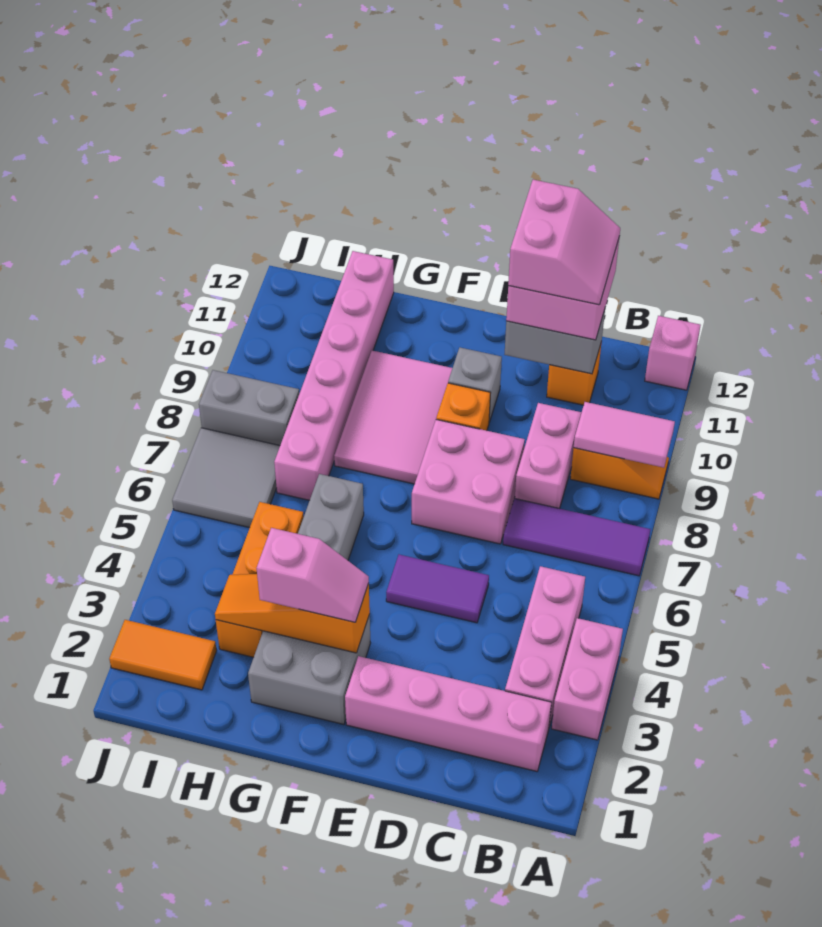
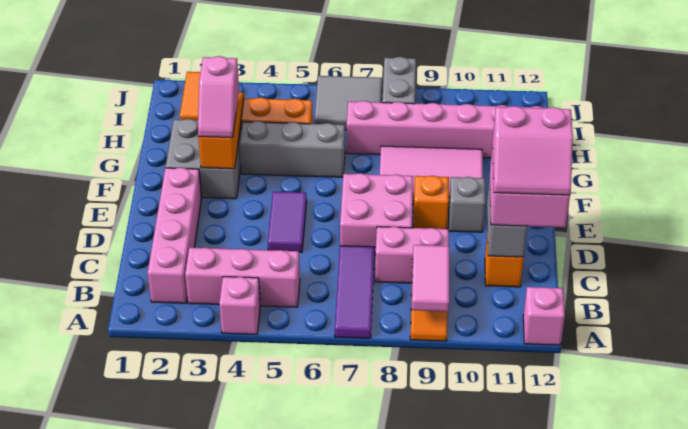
pink brick A3:A4 level 1 -> pink brick A4 level 1

